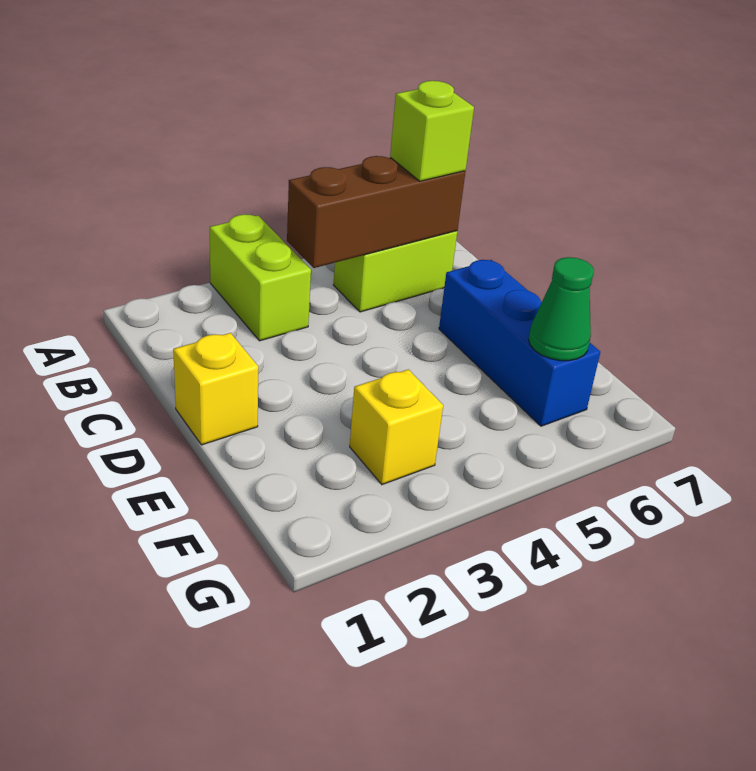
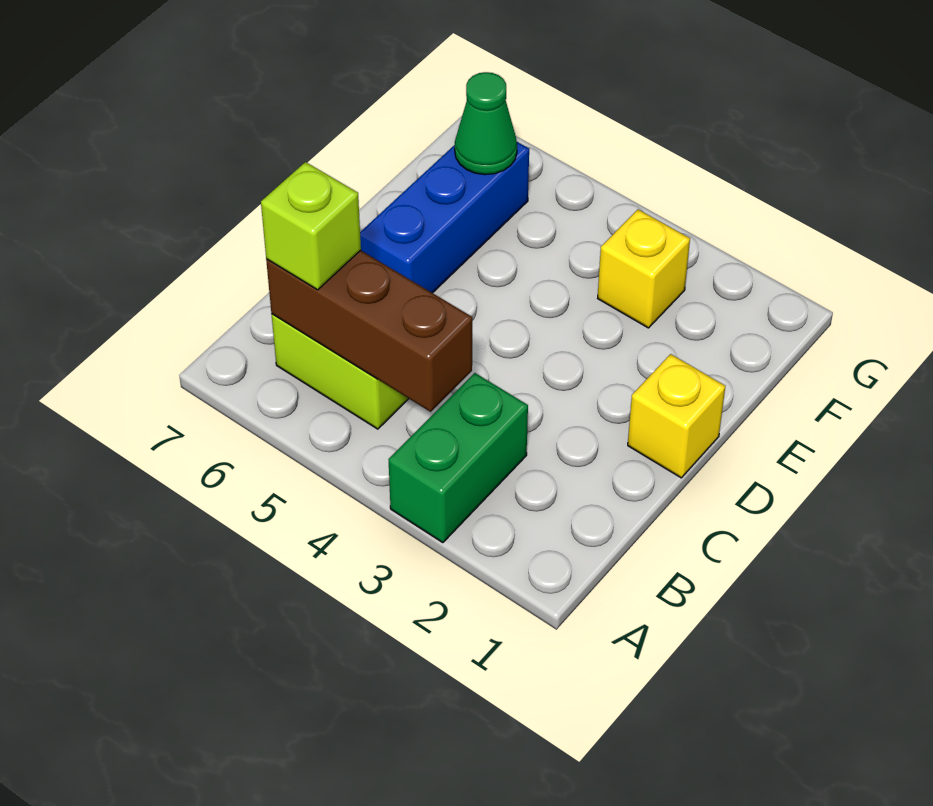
lime brick A3:B3 level 1 -> green brick A3:B3 level 1

